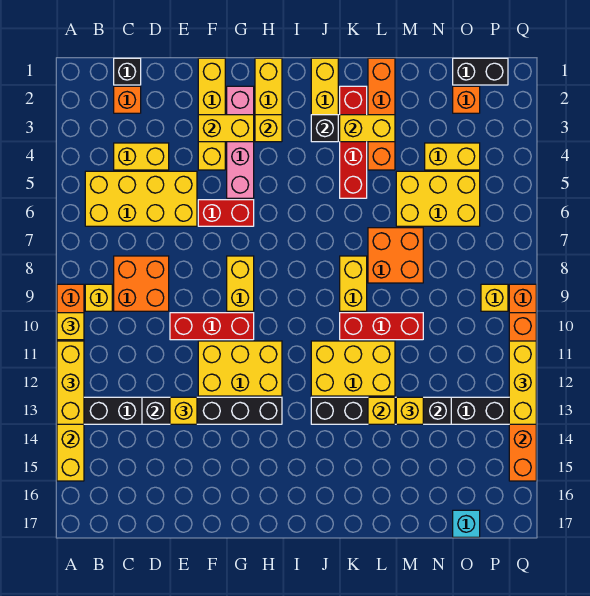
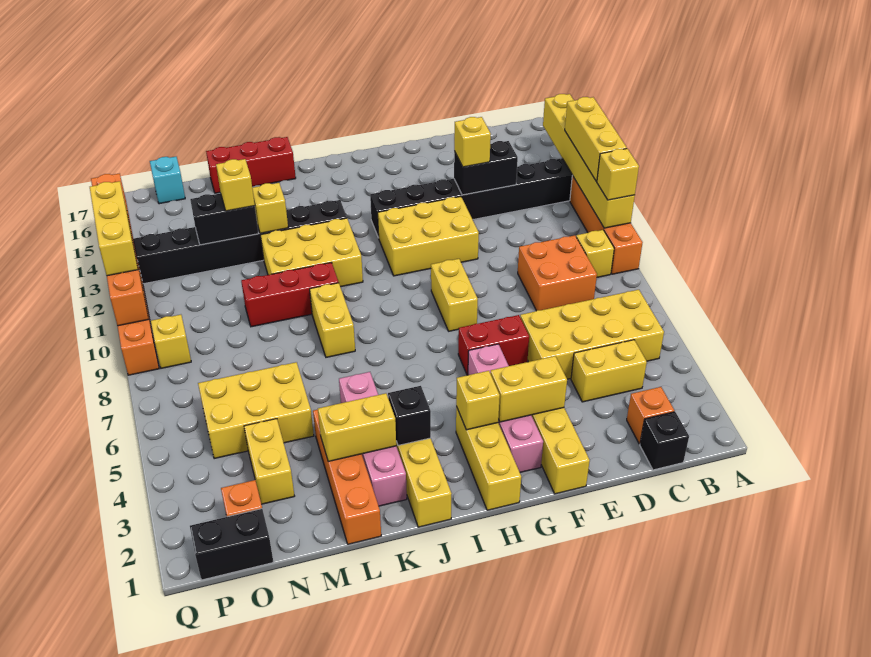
red brick E10:G10 level 1 -> red brick K17:M17 level 1
red brick K2:K5 level 1 -> pink brick K2:K5 level 1
orange brick L7:M8 level 1 -> none
yellow brick N4:O4 level 1 -> yellow brick N3:N4 level 1

